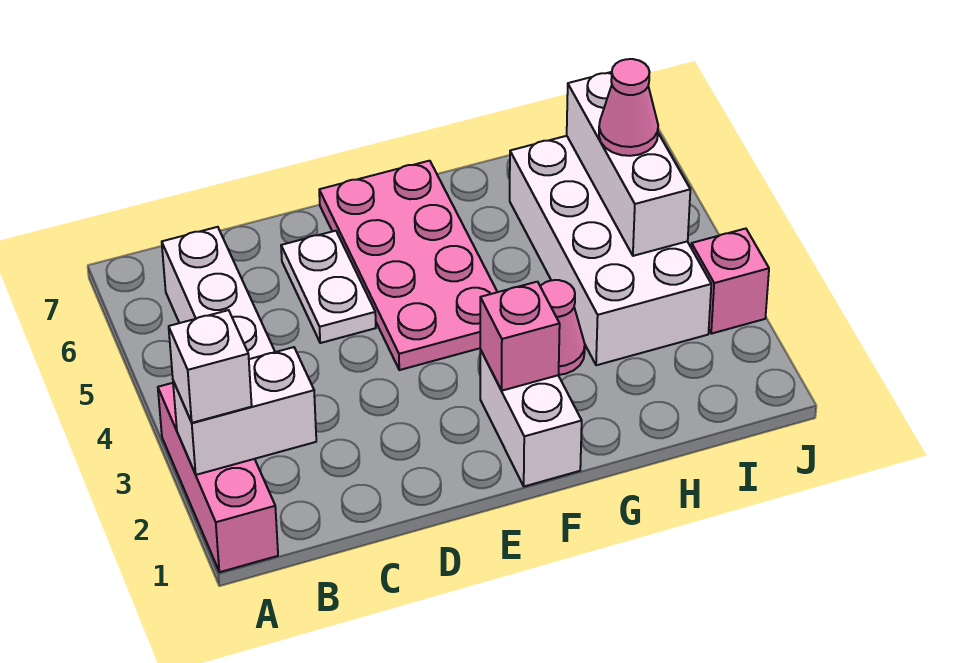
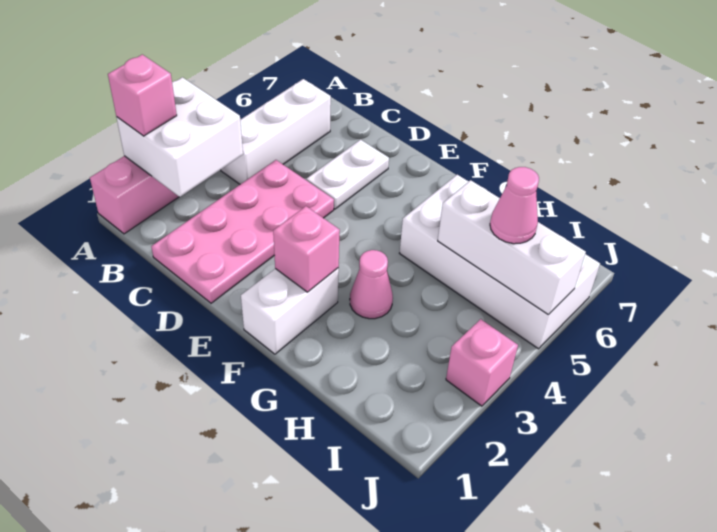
white brick A2:B2 level 2 -> white brick A2:B3 level 2
white brick A2 level 3 -> pink brick A2 level 3
pink plate E4:F7 level 1 -> pink plate C1:D4 level 1
white brick H3:I6 level 1 -> white brick G5:J6 level 1
white brick I4:I6 level 2 -> white brick H5:J5 level 2

